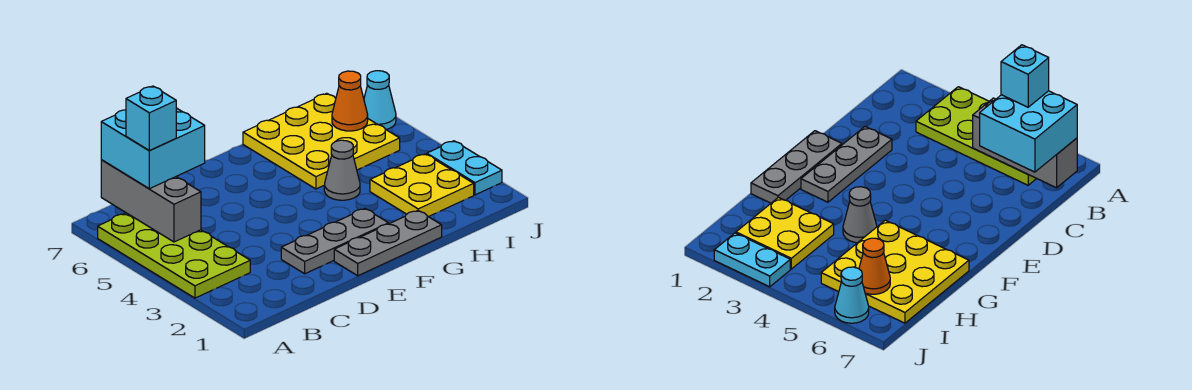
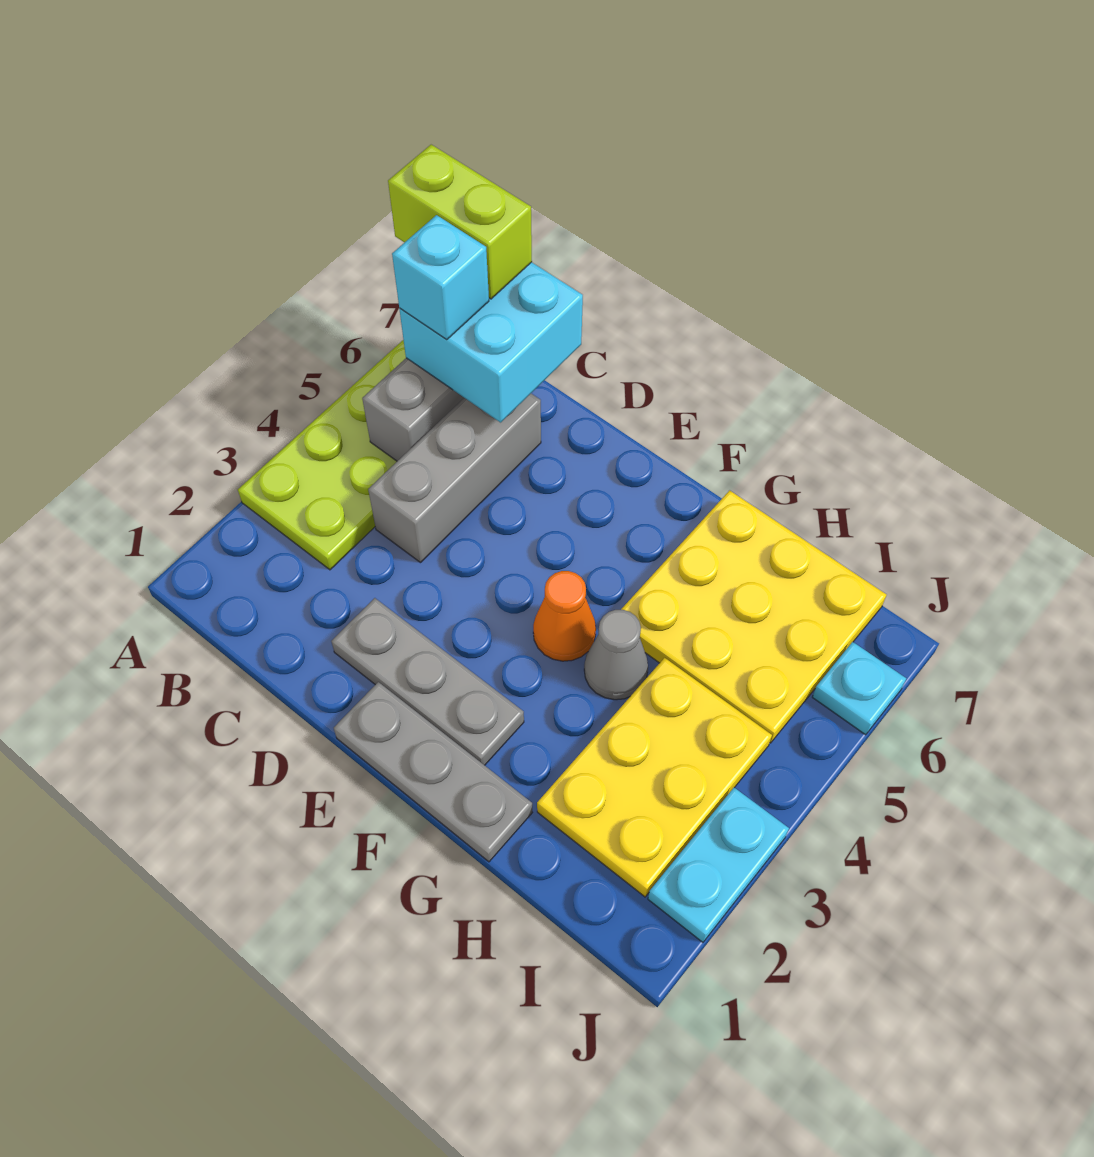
none -> lime brick A7:B7 level 4
none -> grey brick C4:C6 level 1
yellow plate H2:I3 level 1 -> yellow plate H2:I4 level 1
orange cone I6 level 2 -> orange cone F4 level 1
cyan cone J6 level 1 -> cyan plate J6 level 1

